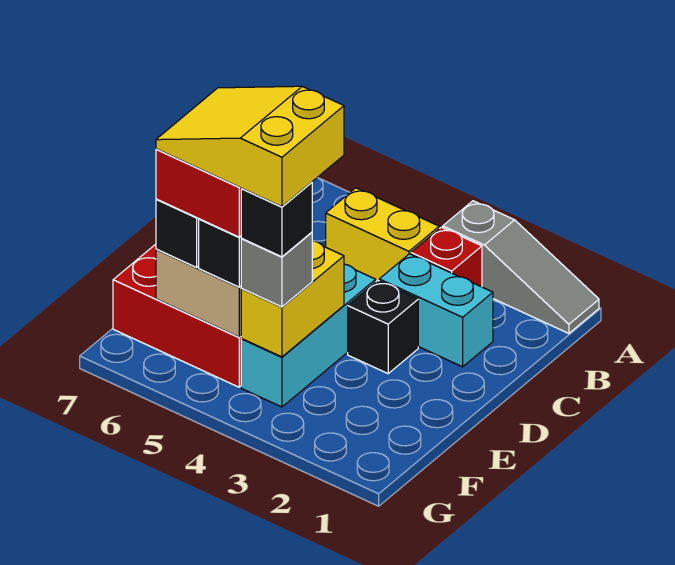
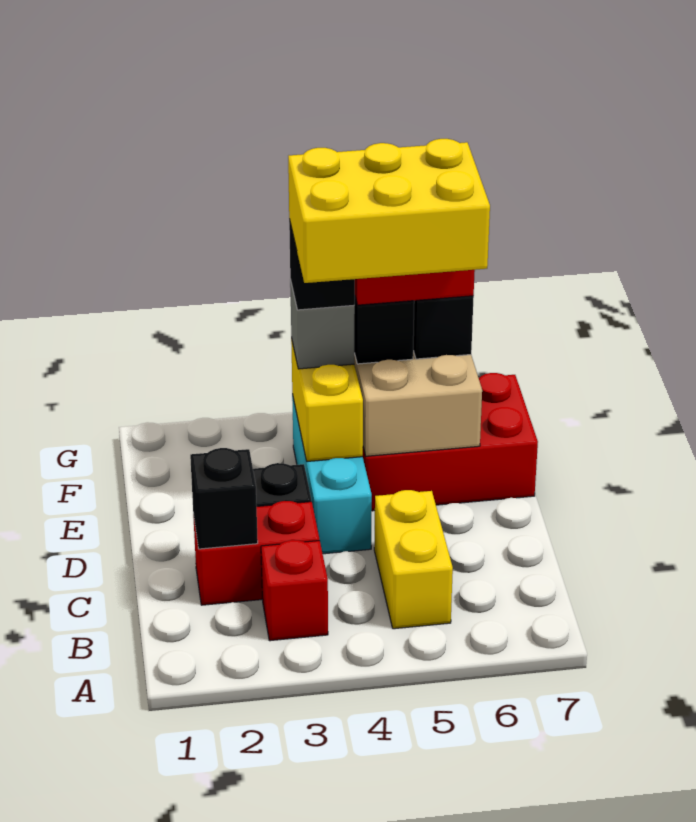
grey slope A1:A3 level 1 top 3 -> none
yellow brick B4:B5 level 1 -> yellow brick B5:C5 level 1
cyan brick C2:C3 level 1 -> red brick C2:C3 level 1
none -> black brick C2 level 2
yellow slope E4:F6 level 5 top 4 -> yellow brick E4:F6 level 5

